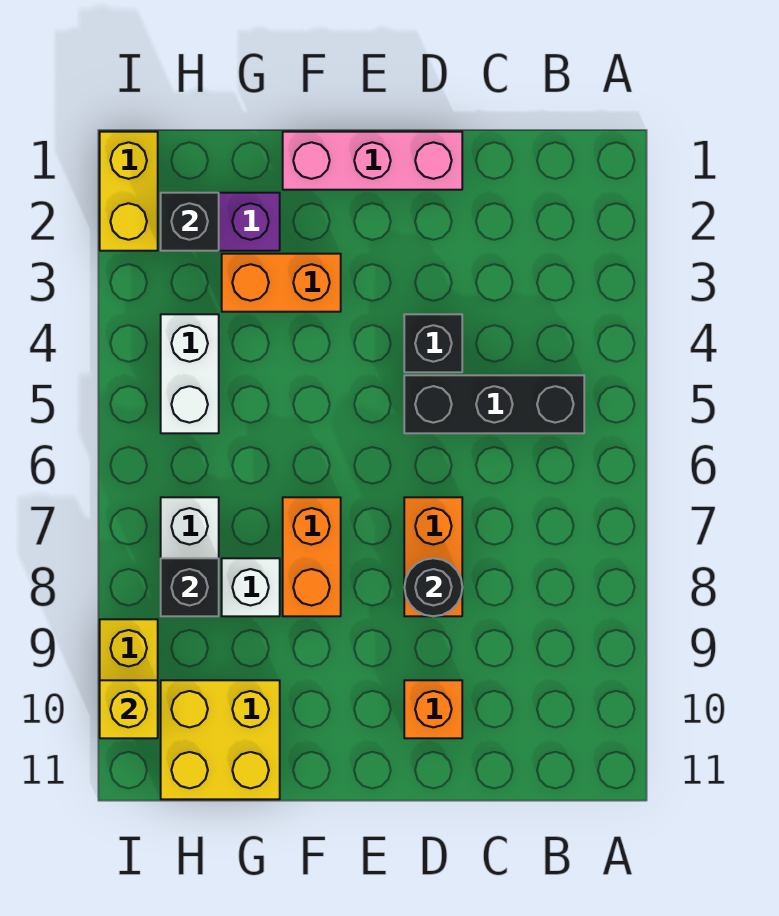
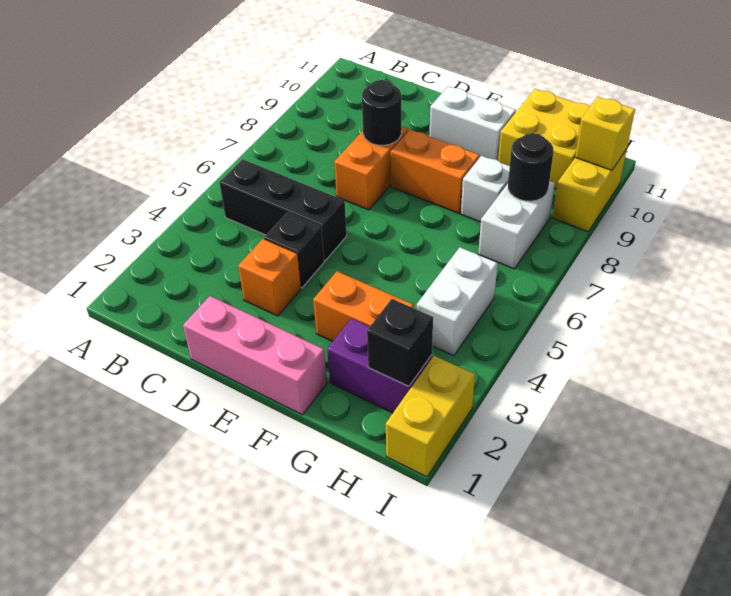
orange brick D10 level 1 -> orange brick D3 level 1
none -> white brick E10:F10 level 1
orange brick F7:F8 level 1 -> orange brick E8:F8 level 1
black brick H8 level 2 -> black round brick H8 level 2

